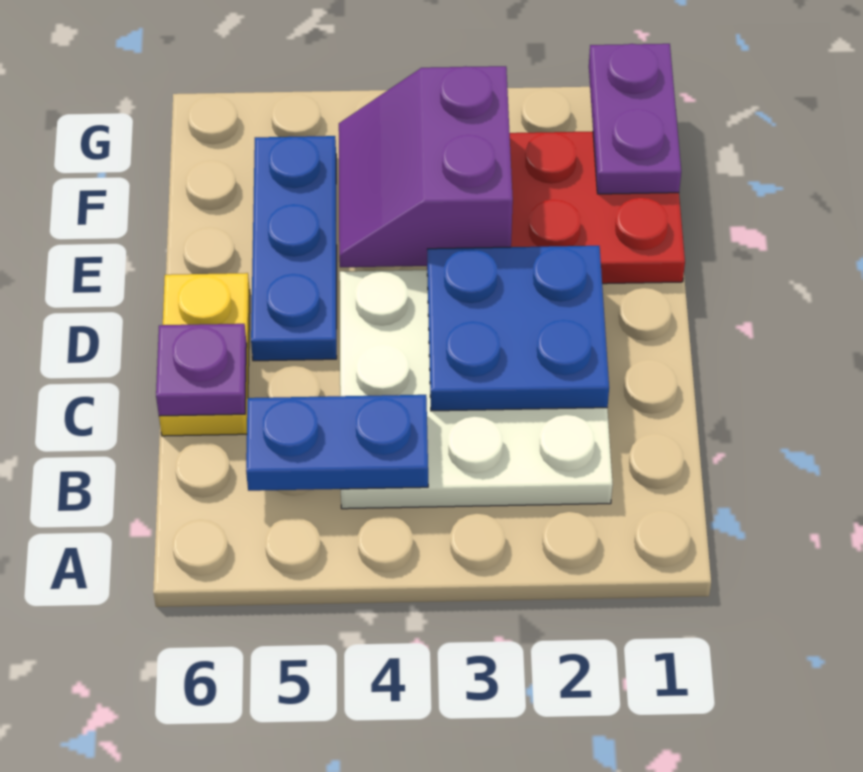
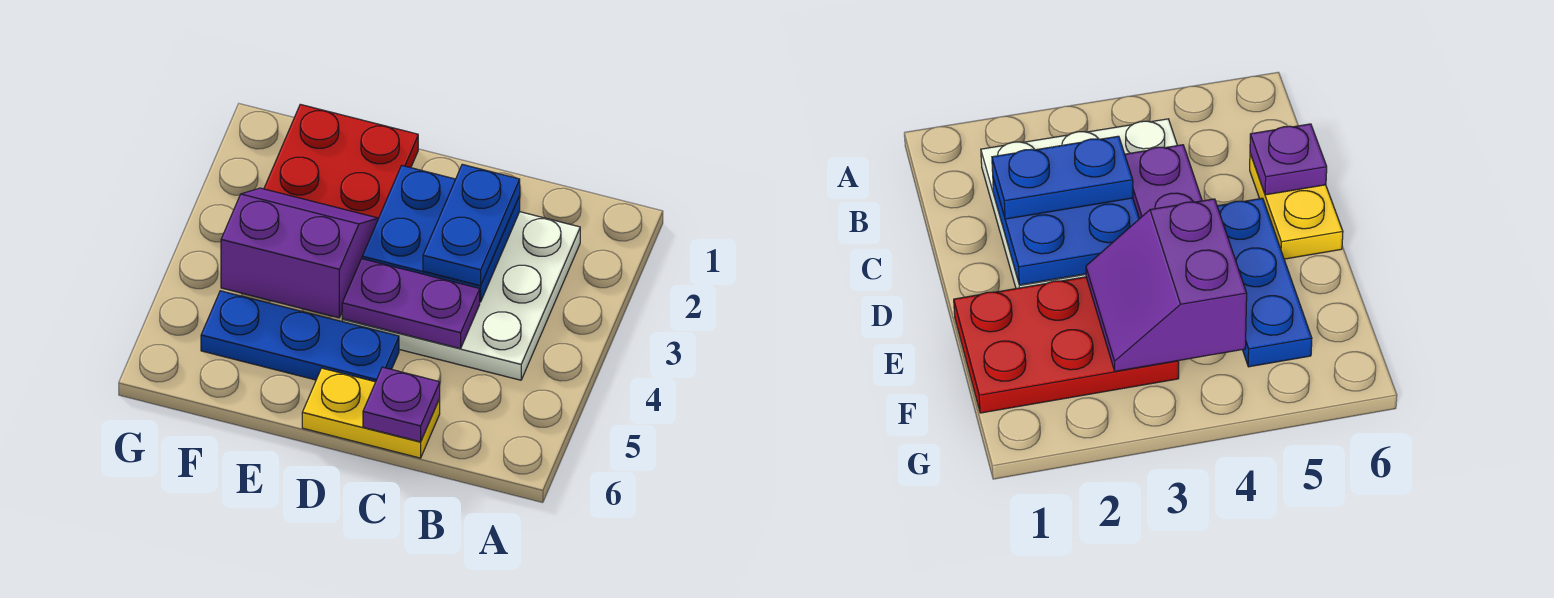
blue plate B4:B5 level 2 -> blue plate C2:C3 level 3
purple slope E3:F4 level 2 top 3 -> purple slope E3:F4 level 2 top 4
purple plate F1:G1 level 2 -> purple plate C4:D4 level 2

